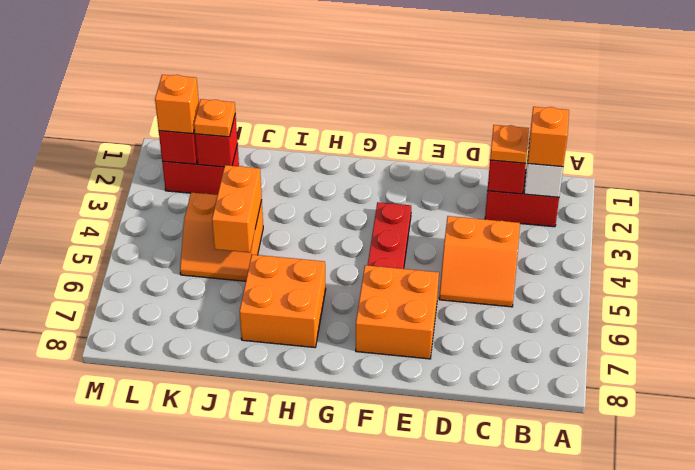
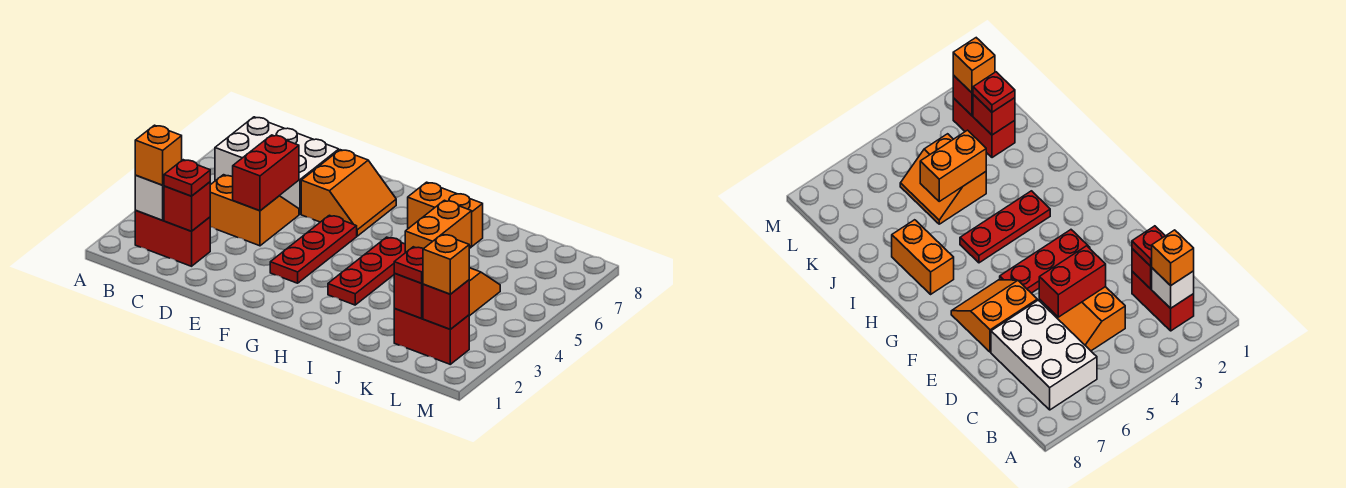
none -> white brick B6:D7 level 1
orange plate C2 level 3 -> red plate C2 level 3
none -> red brick D4:D5 level 2
orange brick E6:F7 level 1 -> orange slope E6:F7 level 1 top E
none -> red plate H3:H5 level 1
orange brick H6:I7 level 1 -> orange brick H7:I7 level 1
orange plate K2 level 3 -> red plate K2 level 3

